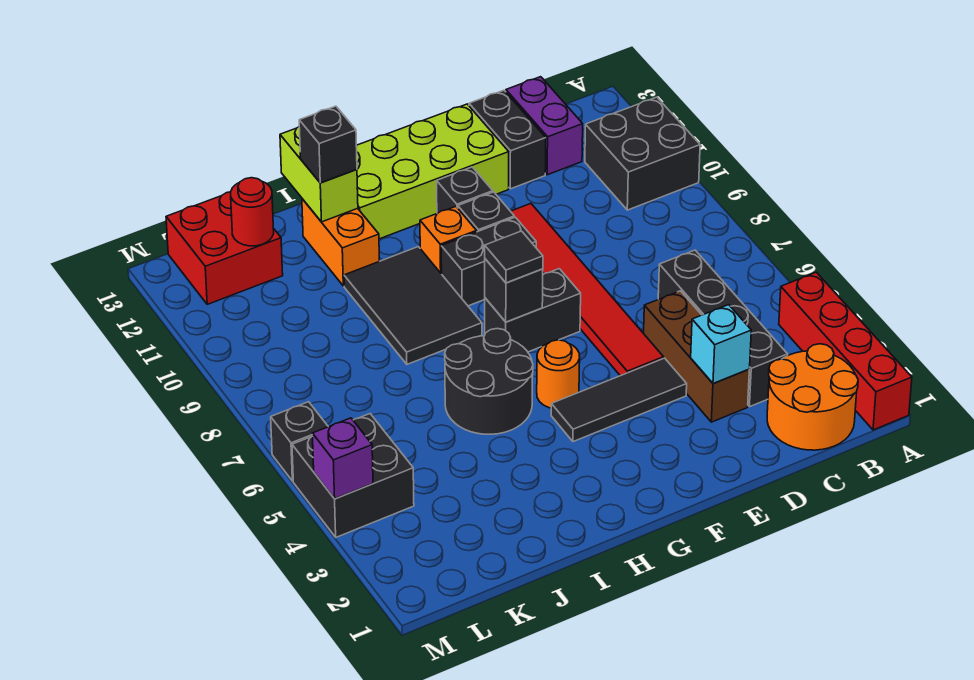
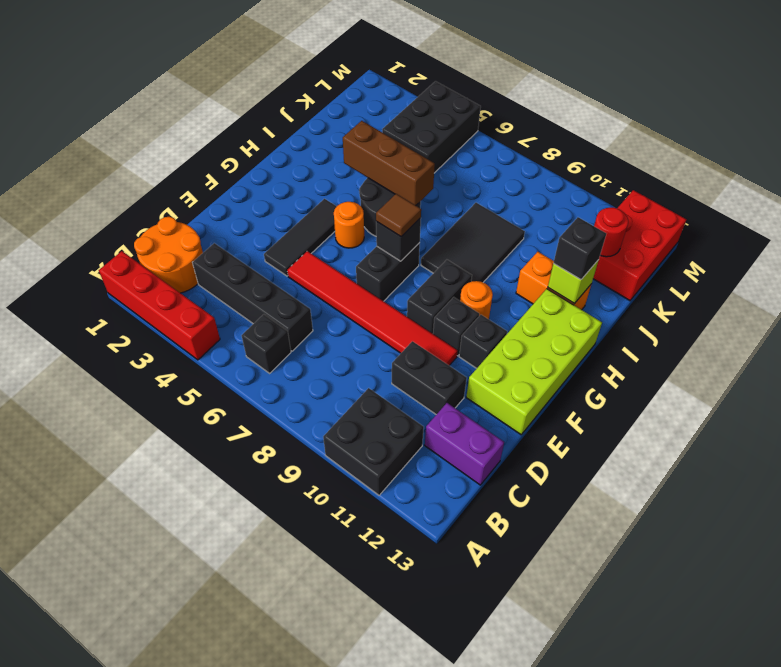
brown brick D3:D5 level 1 -> brown brick I4:I6 level 2
cyan brick D3 level 2 -> none
black brick D12:D13 level 1 -> black brick D10:D11 level 1
black tile G7 level 3 -> brown tile G7 level 3
orange brick G10 level 1 -> orange round brick G10 level 1
black tile H8:I10 level 1 -> black tile H8:J9 level 1
lime brick I12:I13 level 2 -> lime brick I12 level 2
red brick K12:L13 level 1 -> red brick K12:M13 level 1
black brick L4:M5 level 1 -> black brick K4:M5 level 1
purple brick M4 level 2 -> none
black brick M6 level 1 -> black brick B6 level 1

